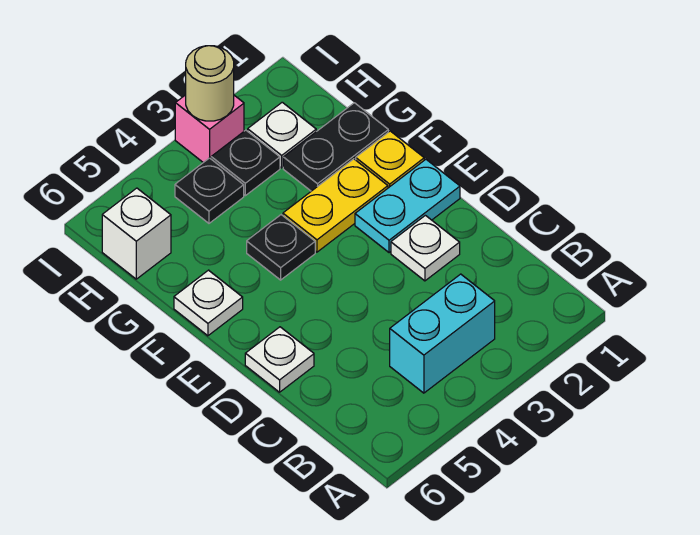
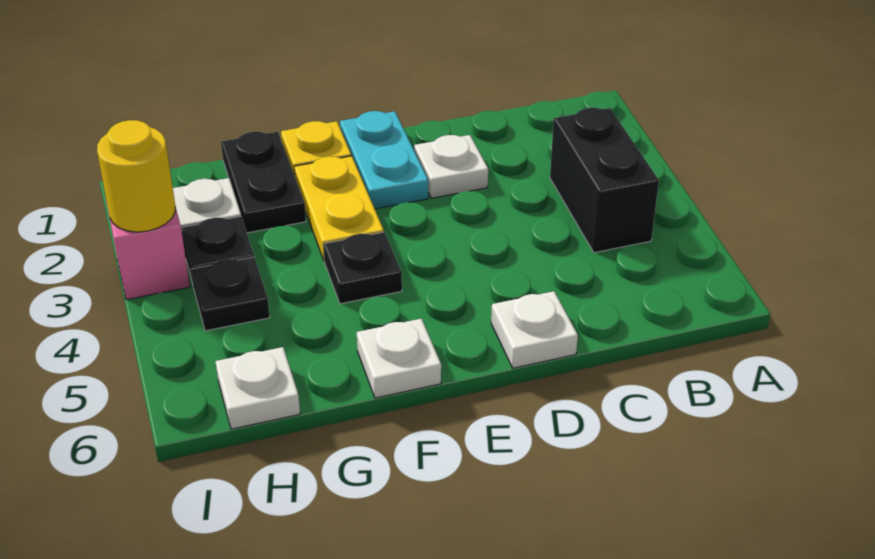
cyan brick B3:B4 level 1 -> black brick B3:B4 level 1
white brick H6 level 1 -> white plate H6 level 1
tan round brick I3 level 2 -> yellow round brick I3 level 2

